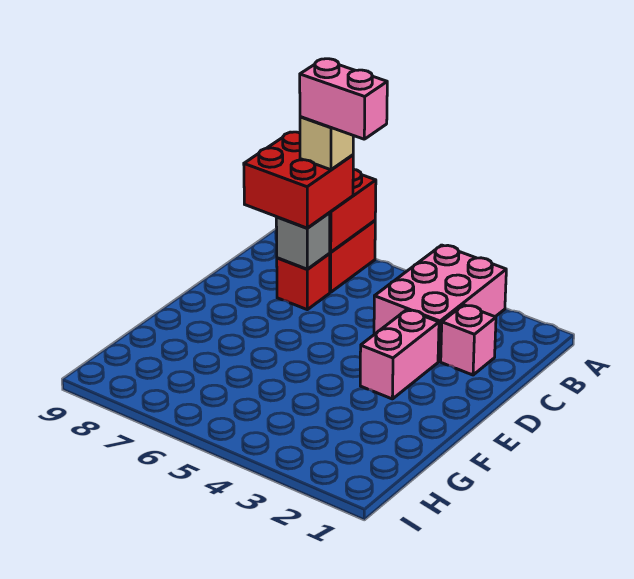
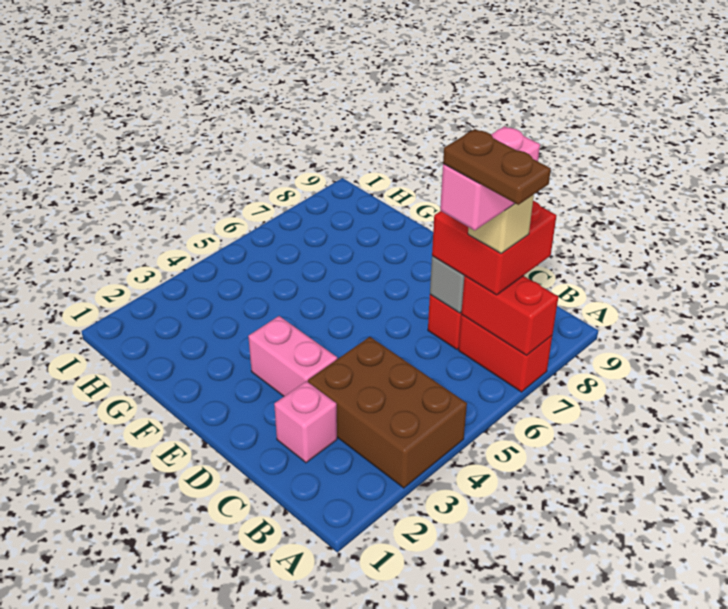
pink brick A3:C4 level 1 -> brown brick A3:C4 level 1
none -> brown plate A6:B6 level 6

